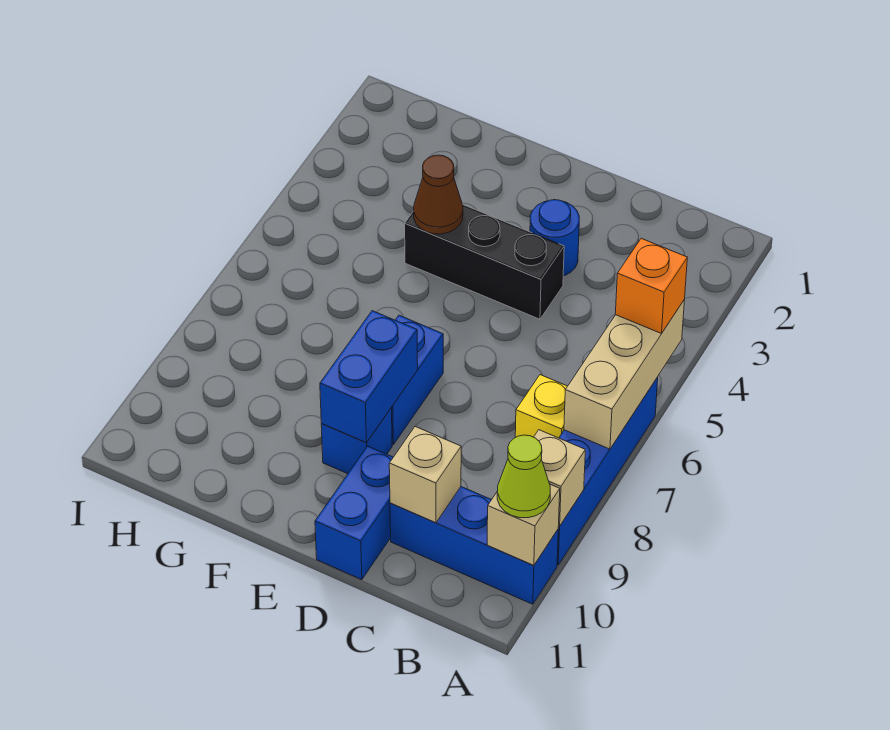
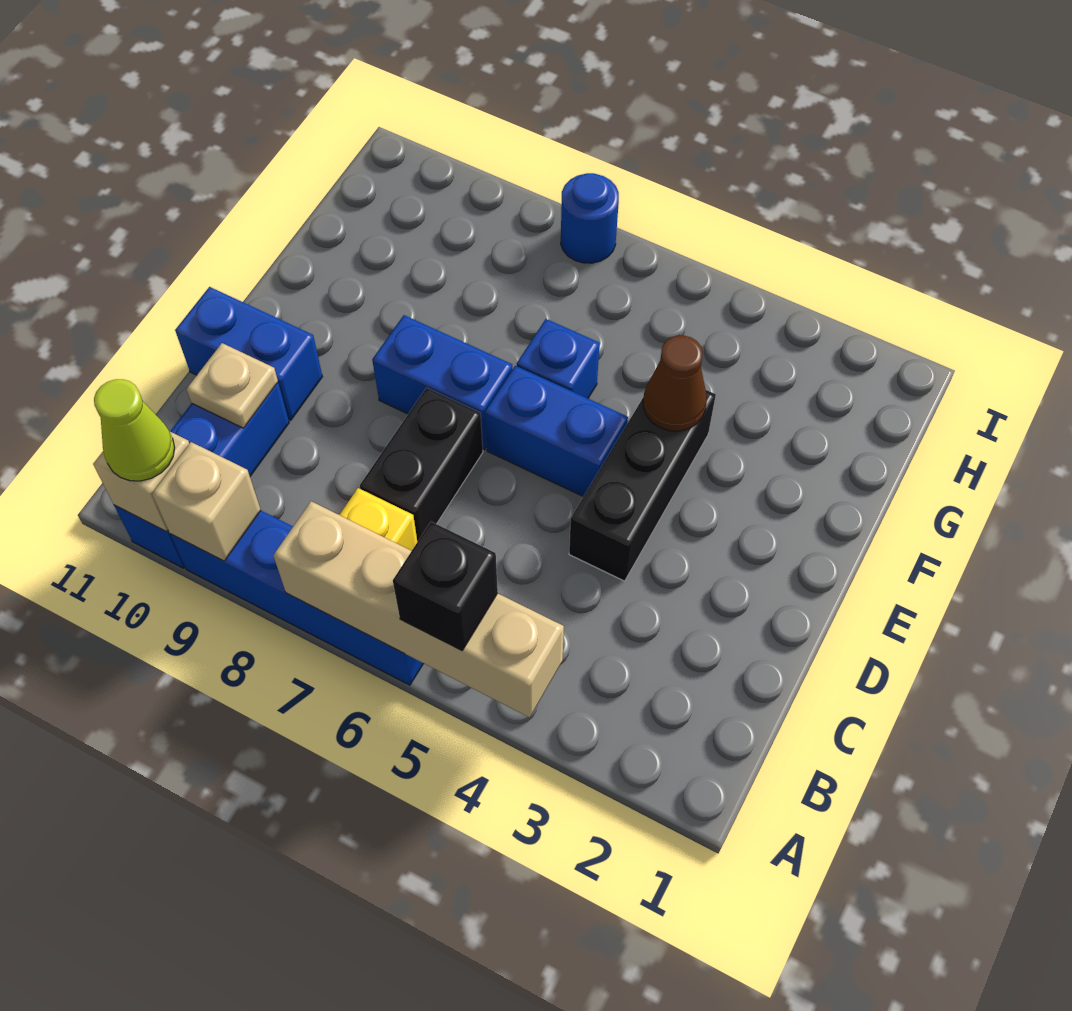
tan brick A5:A7 level 2 -> tan brick A4:A7 level 2
orange brick A5 level 3 -> black brick A5 level 3
none -> black brick C7:D7 level 1
tan brick C10 level 2 -> tan plate C10 level 2
blue round brick D3 level 1 -> blue round brick I7 level 1
blue brick E8:E9 level 2 -> blue brick E5:E6 level 1
blue brick E9 level 1 -> blue brick F6 level 1

